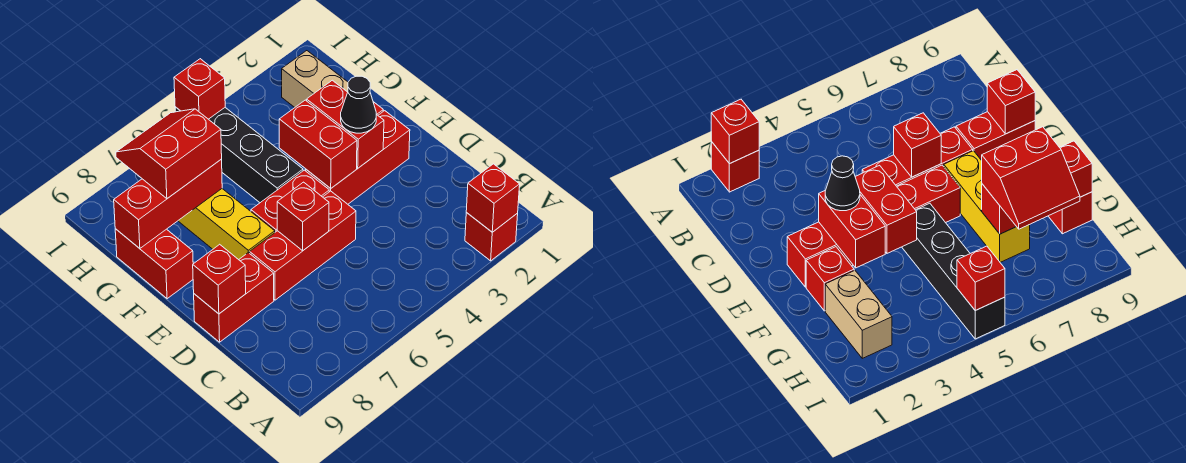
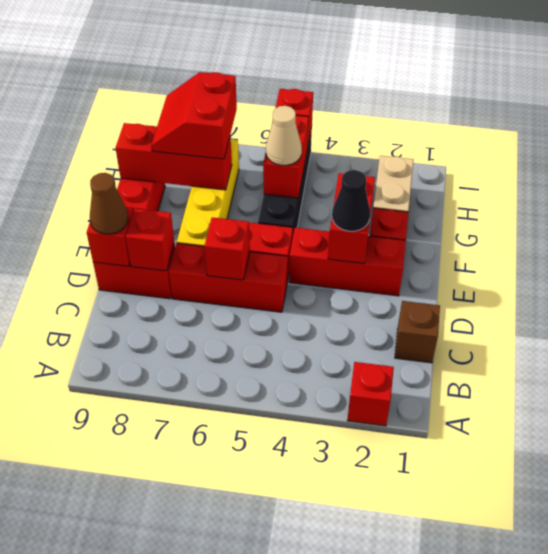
red brick A2 level 2 -> red brick D8 level 2
none -> brown brick C1 level 1
none -> brown cone D9 level 3
red brick E4:F4 level 2 -> red brick G5:H5 level 2
yellow brick E7:G7 level 1 -> yellow brick E7:H7 level 1
none -> tan cone G5 level 3
red slope G7:H8 level 3 top G -> red slope G7:H8 level 3 top 7

